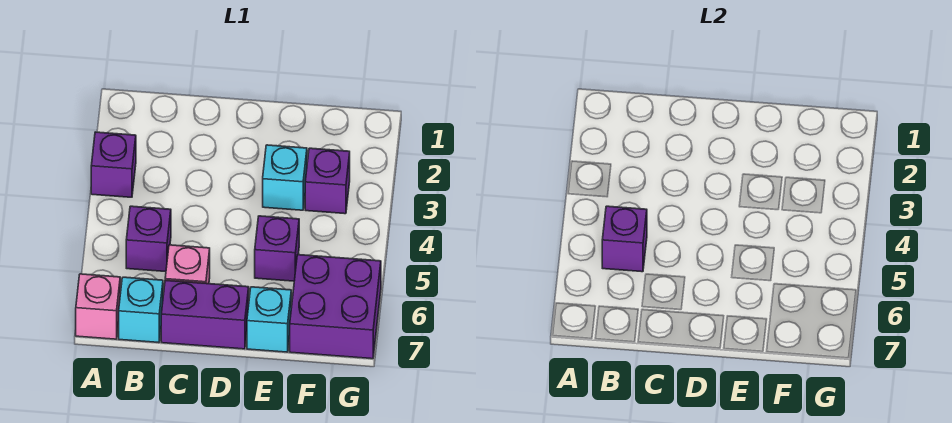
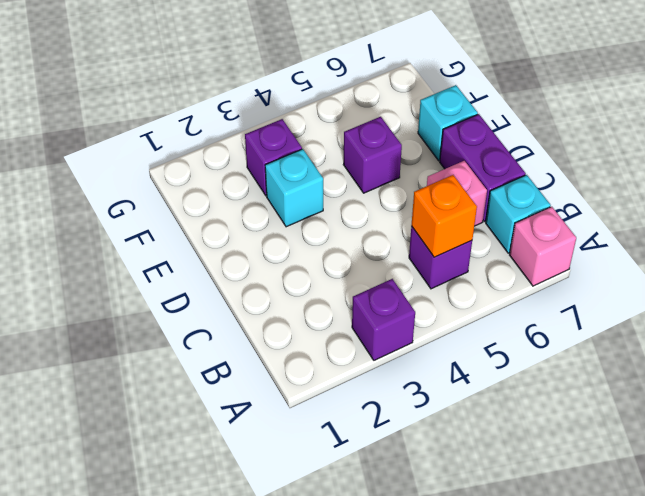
purple brick B5 level 2 -> orange brick B5 level 2
purple brick F6:G7 level 1 -> none

